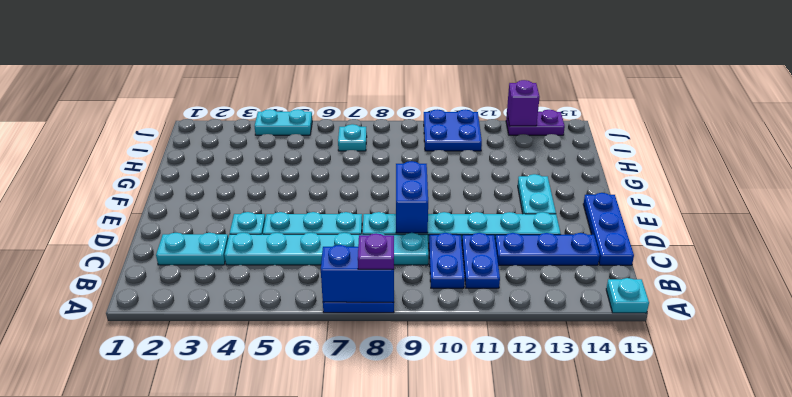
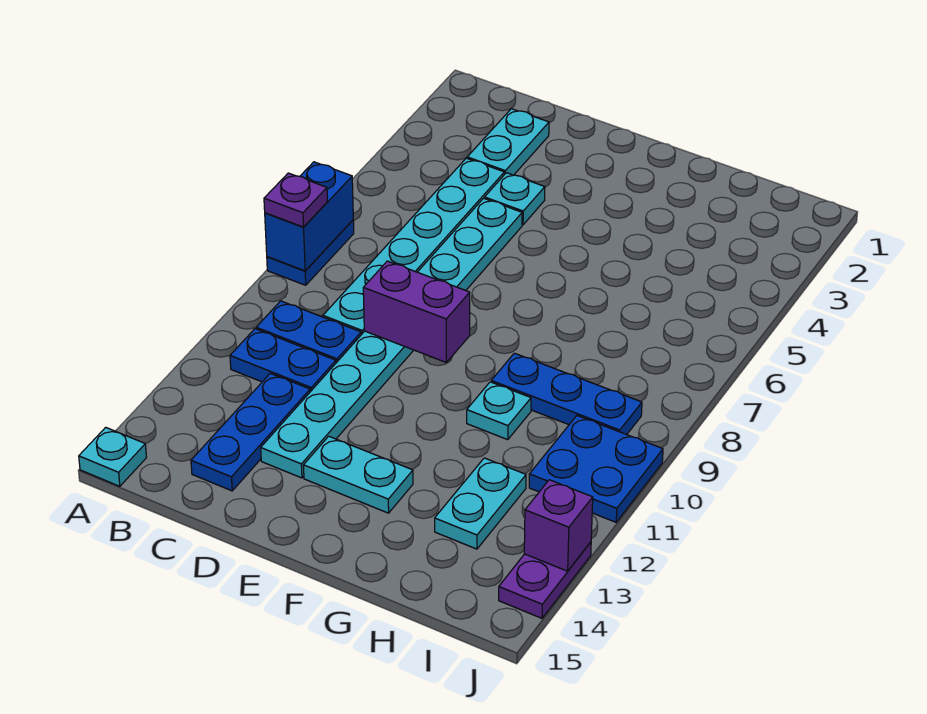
blue plate C15:E15 level 1 -> blue plate G9:I9 level 1
blue brick D9:E9 level 2 -> purple brick D9:E9 level 2
cyan plate I7 level 1 -> cyan plate G10 level 1
cyan plate J4:J5 level 1 -> cyan plate H12:H13 level 1

